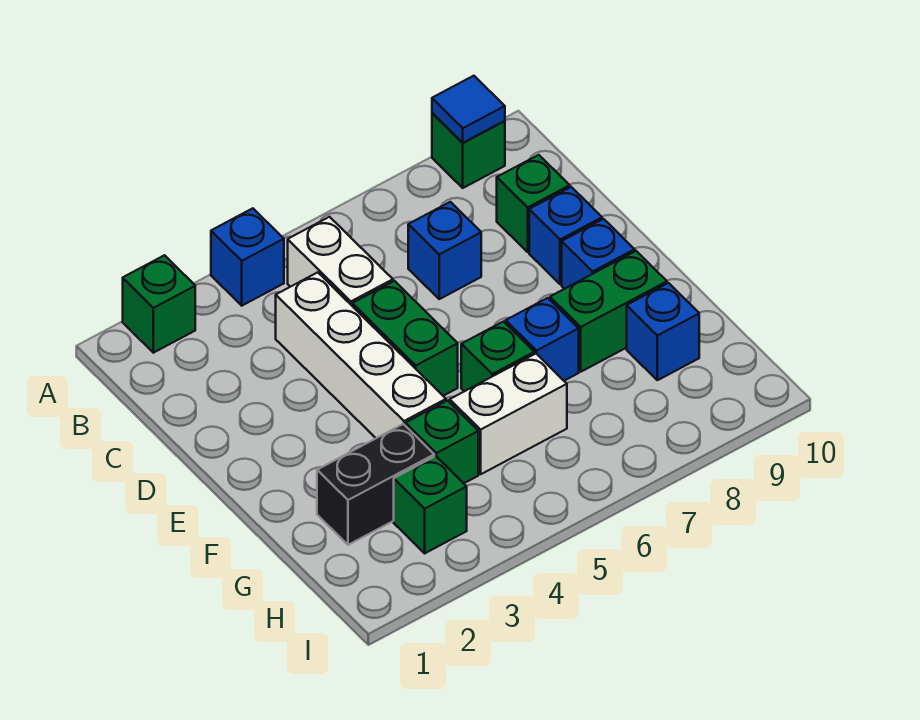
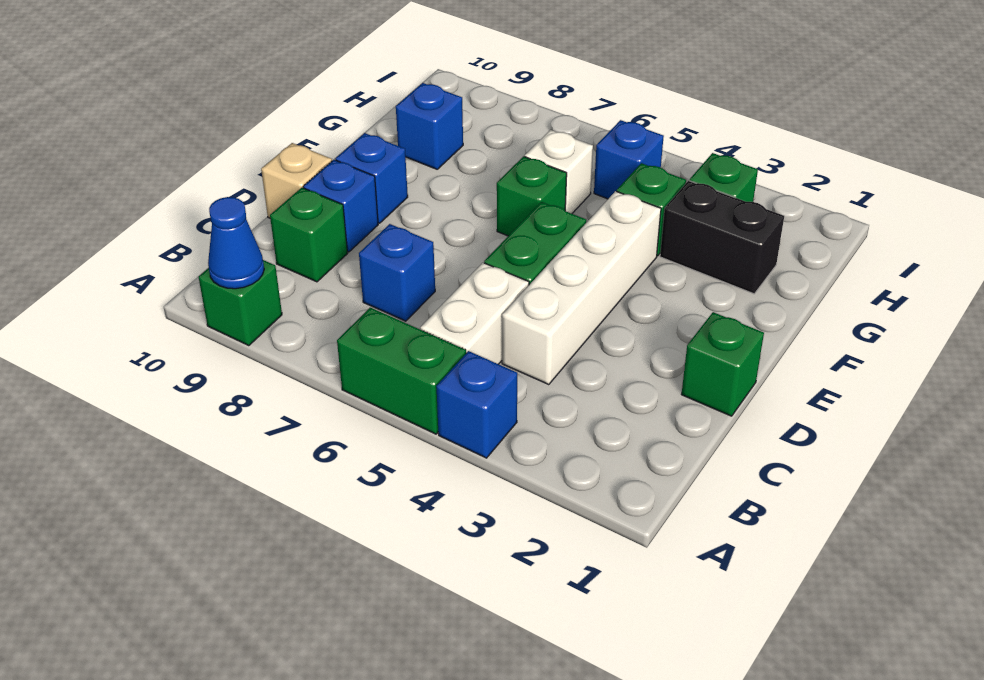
green brick A2 level 1 -> green brick D1 level 1
blue tile A9 level 2 -> blue cone A9 level 2
none -> tan brick D10 level 1
blue brick F7 level 1 -> blue brick H5 level 1
green brick F8:F9 level 1 -> green brick A5:A6 level 1
white brick G5:G6 level 1 -> white brick G6 level 1

